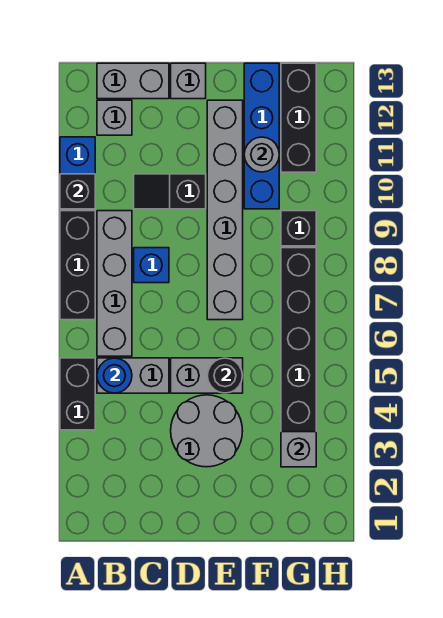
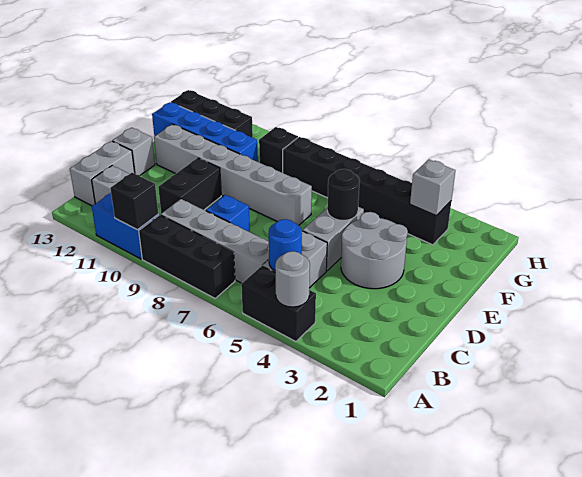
black slope C10:D10 level 1 top D -> black brick C10:D10 level 1
grey round brick F11 level 2 -> grey round brick A4 level 2

